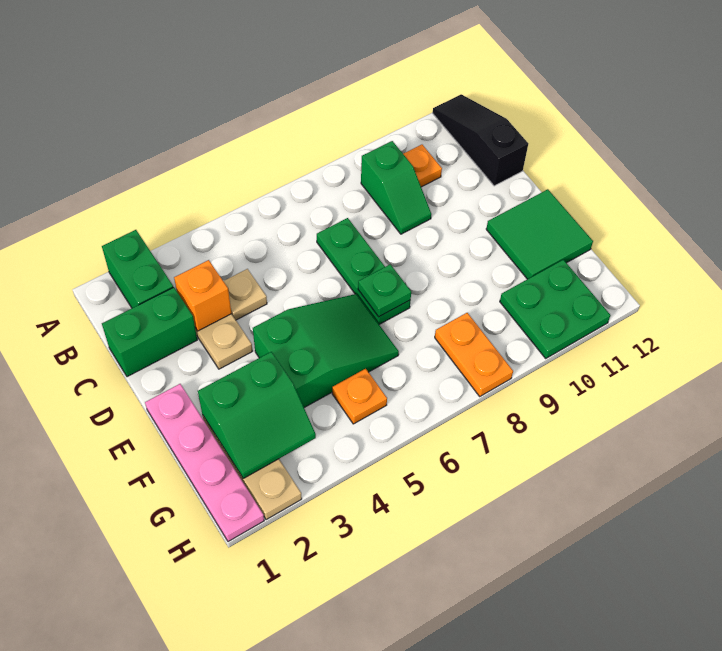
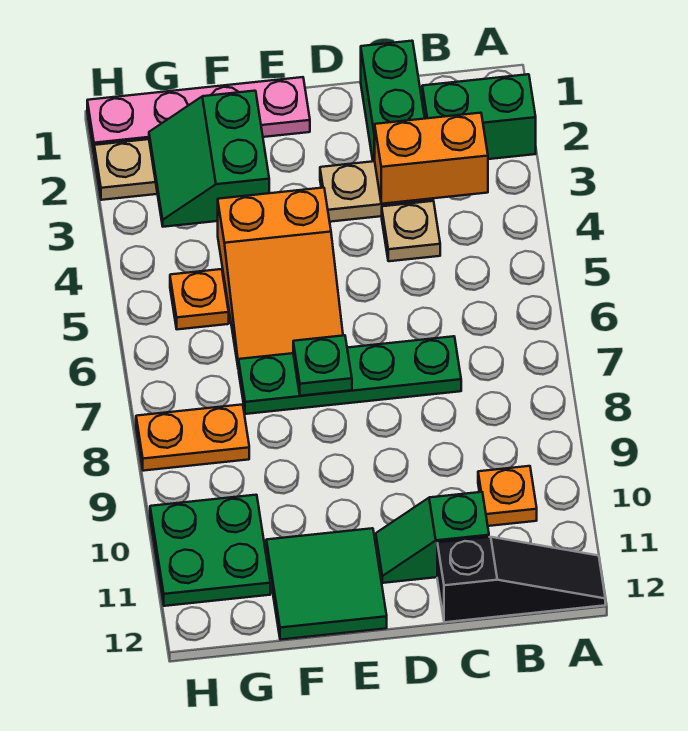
green slope B9:C9 level 1 top B -> green slope C11:D11 level 1 top C
orange brick C3 level 2 -> orange brick B3:C3 level 2
green plate C7:E7 level 1 -> green plate C7:F7 level 1
green slope E4:F6 level 1 top 4 -> orange slope E4:F6 level 1 top 4

